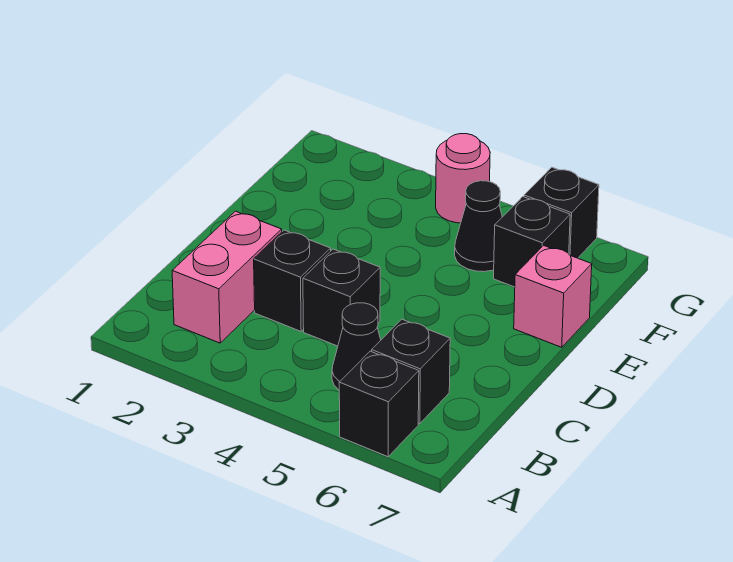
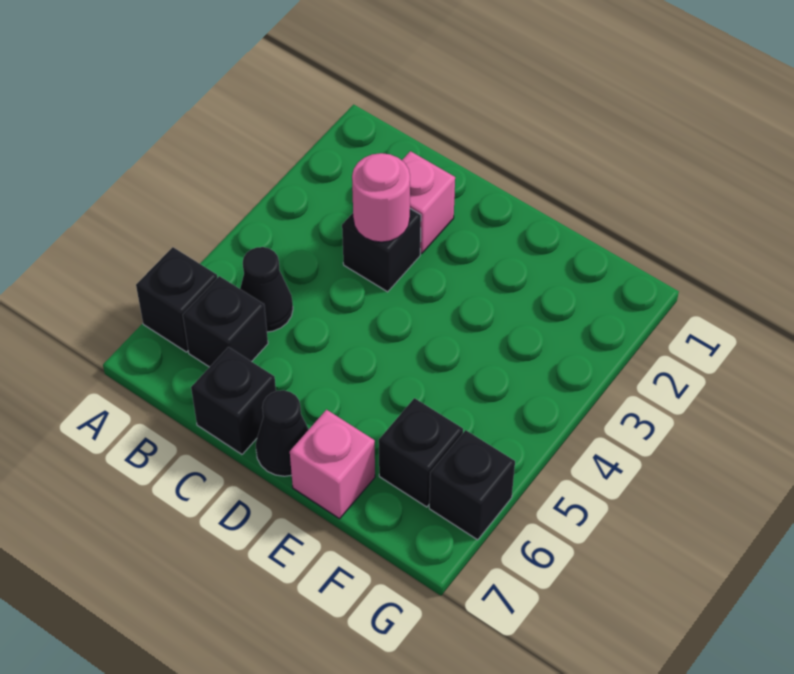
pink brick B2:C2 level 1 -> pink brick C2 level 1
black brick C4 level 1 -> black brick C7 level 1
black cone F5 level 1 -> black cone D7 level 1
pink round brick G4 level 1 -> pink round brick C3 level 2

